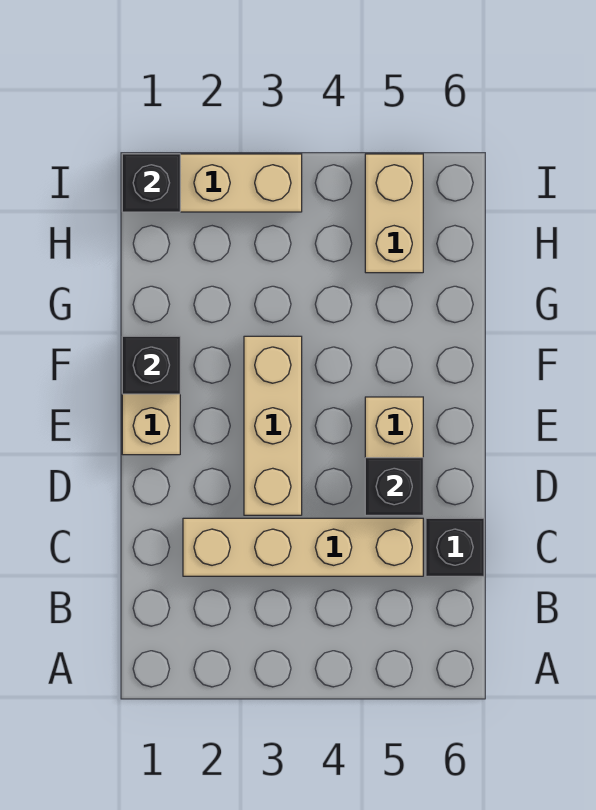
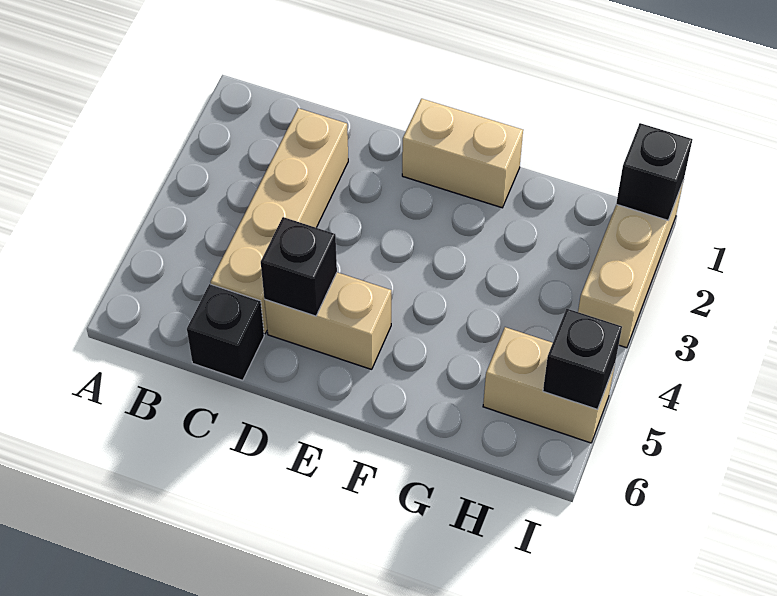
tan brick D3:F3 level 1 -> none
black brick F1 level 2 -> black brick I5 level 2

